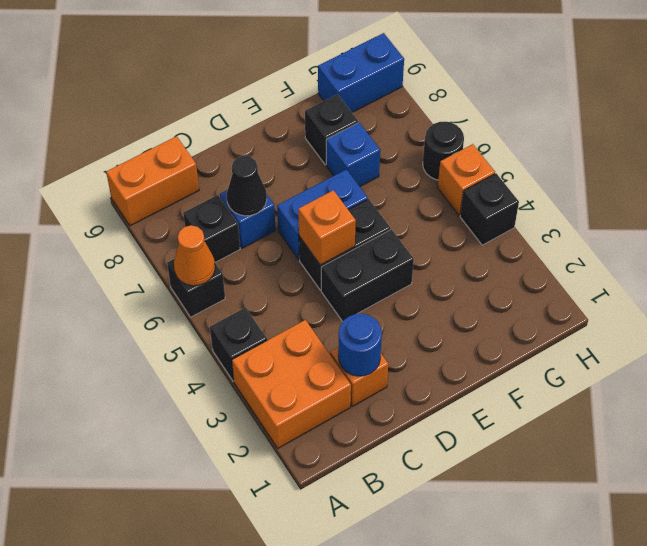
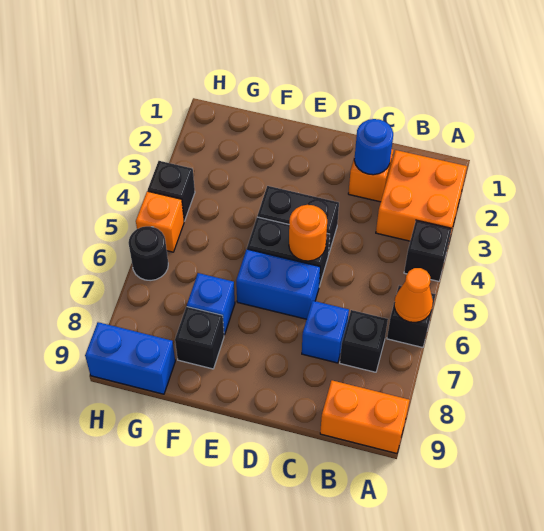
black cone C7 level 2 -> none
orange brick D5 level 2 -> orange round brick D5 level 2

